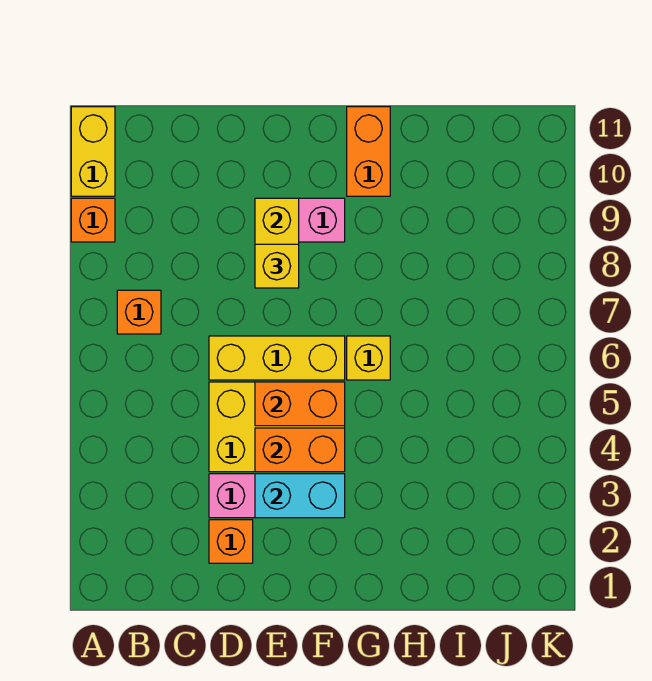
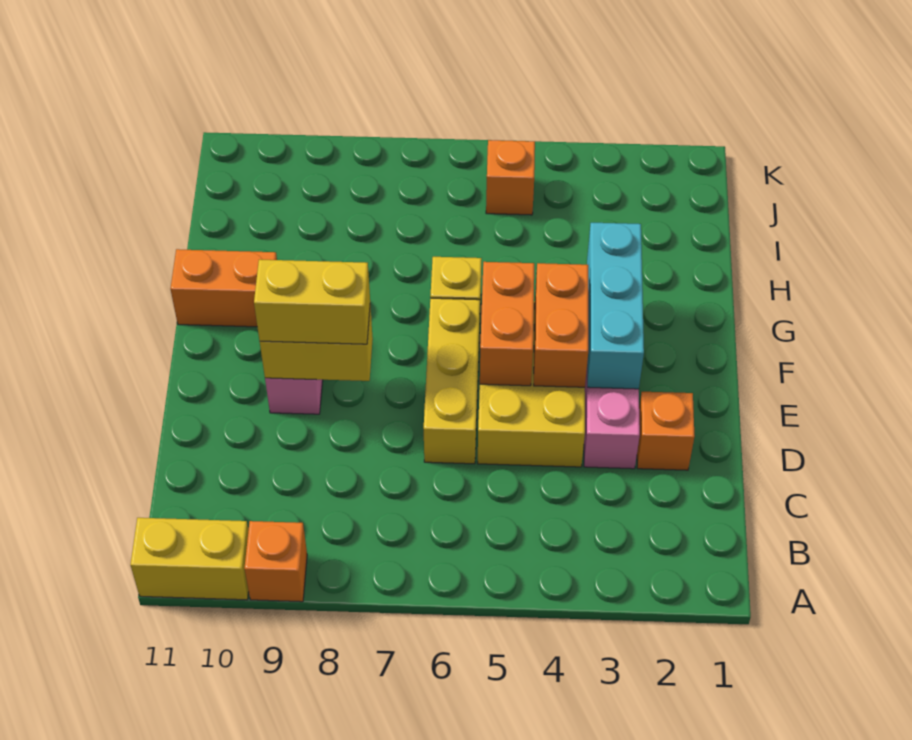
orange brick B7 level 1 -> orange brick J5 level 1
cyan brick E3:F3 level 2 -> cyan brick E3:G3 level 2
yellow brick E8 level 3 -> yellow brick E8:E9 level 3

